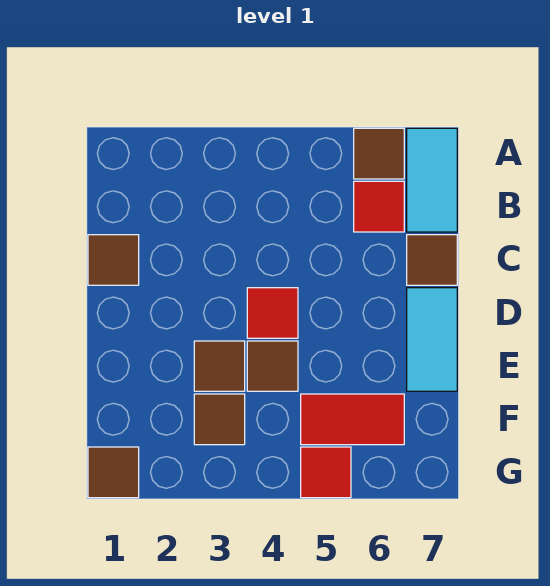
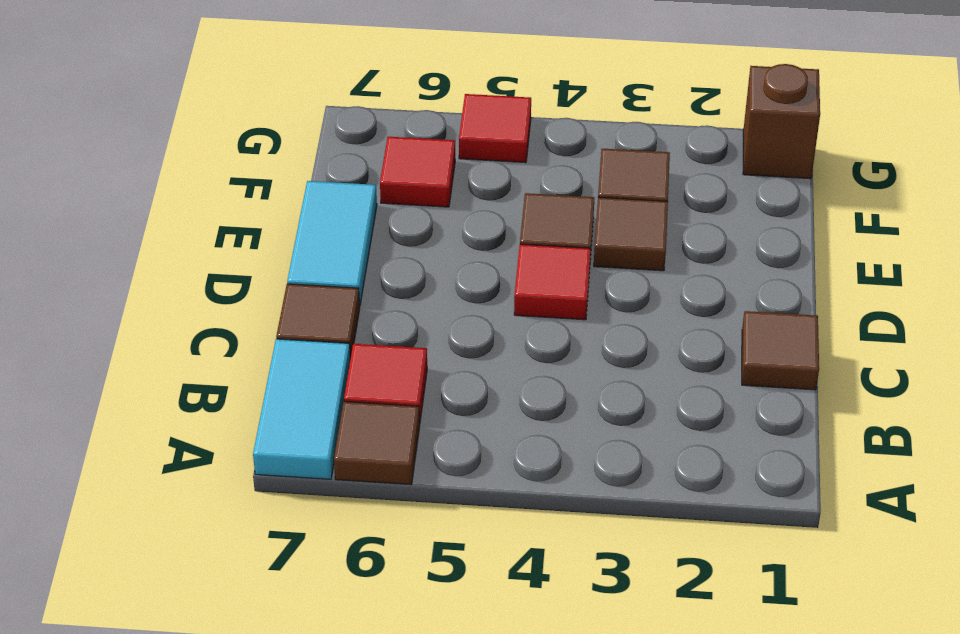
red tile F5:F6 level 1 -> red tile F6 level 1
brown tile G1 level 1 -> brown brick G1 level 1

